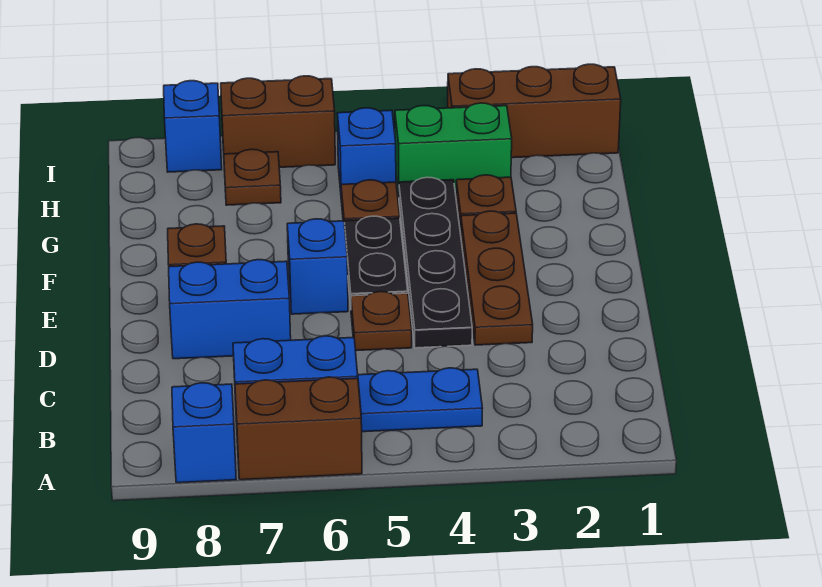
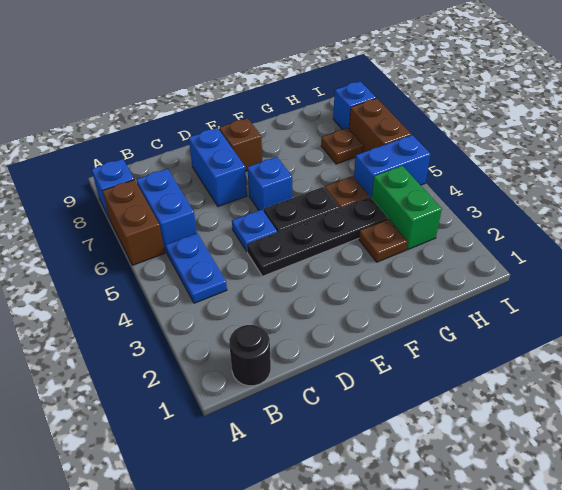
none -> black round brick B1 level 1
brown plate D3:F3 level 1 -> none
brown plate D5 level 1 -> blue plate D5 level 1
blue brick H5 level 1 -> blue brick H5:I5 level 1
brown brick I1:I3 level 1 -> none

